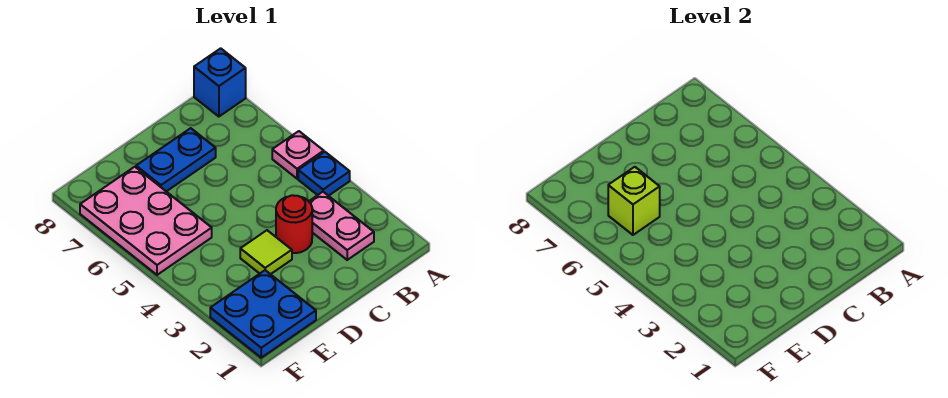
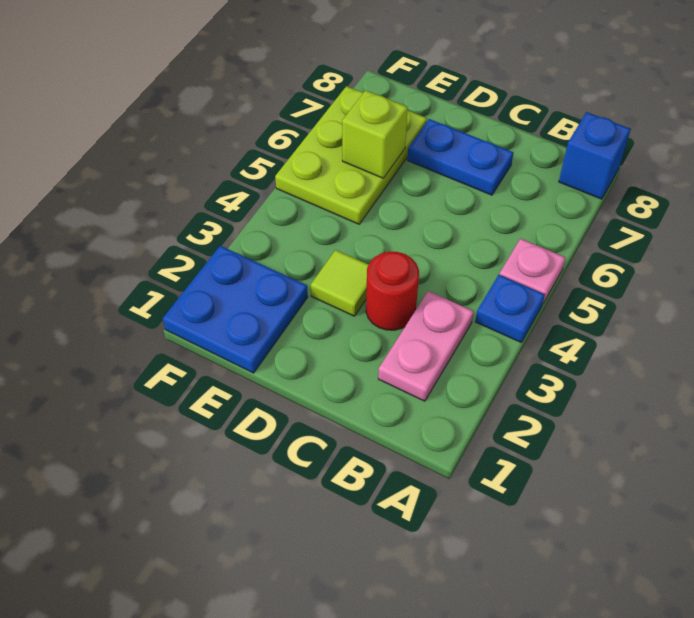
pink plate E5:F7 level 1 -> lime plate E5:F7 level 1

